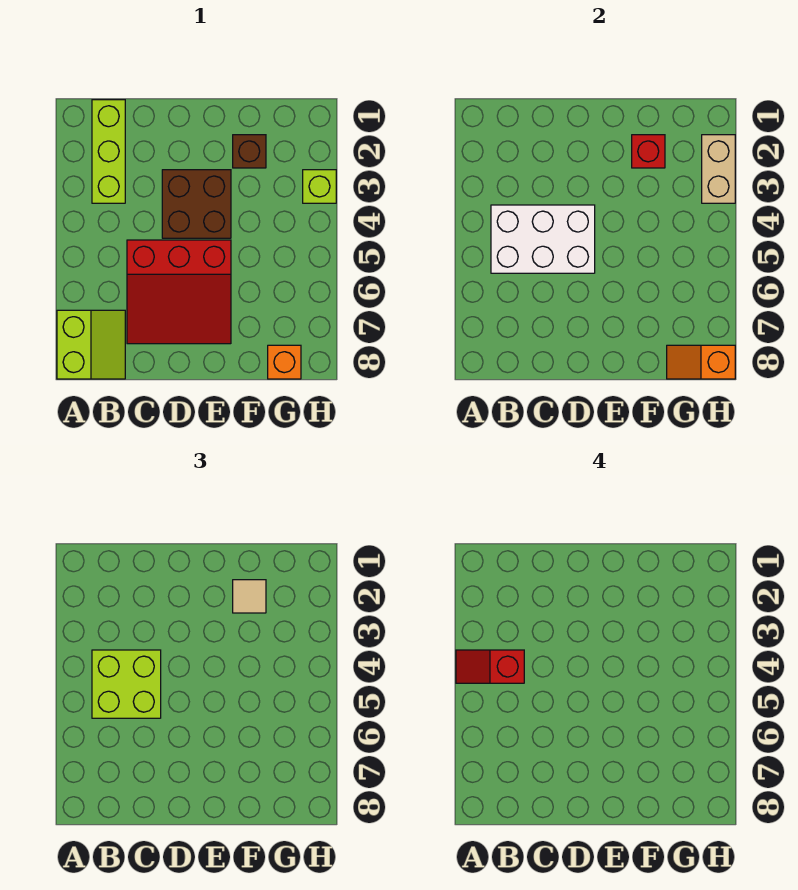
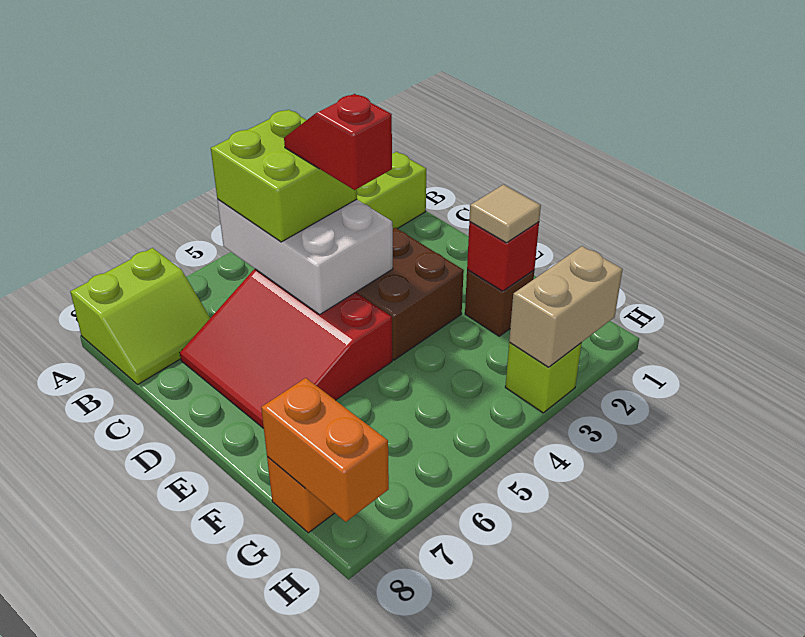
red slope A4:B4 level 4 top B -> red slope C4:D4 level 4 top D
orange slope G8:H8 level 2 top H -> orange brick G8:H8 level 2

